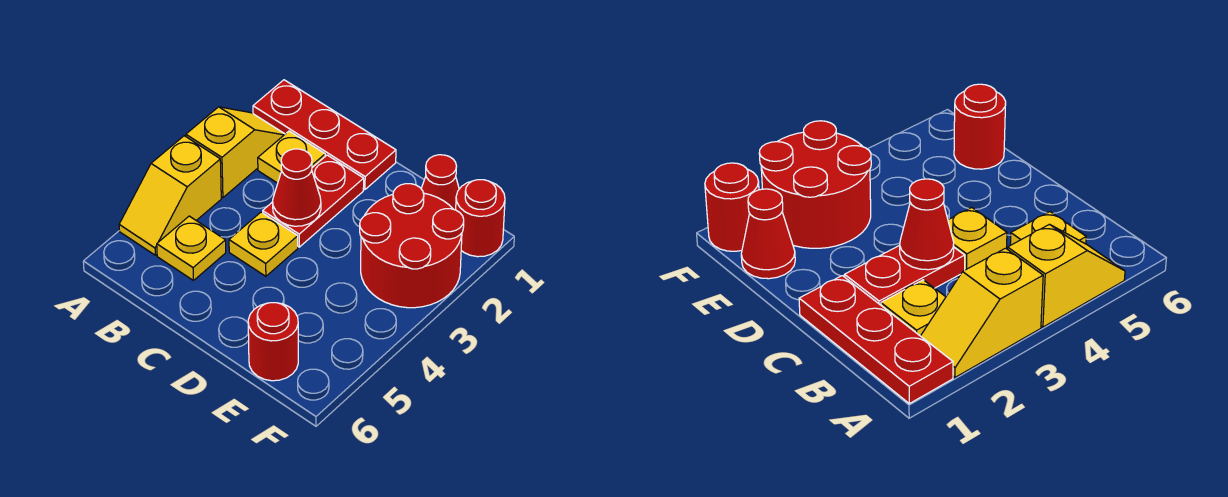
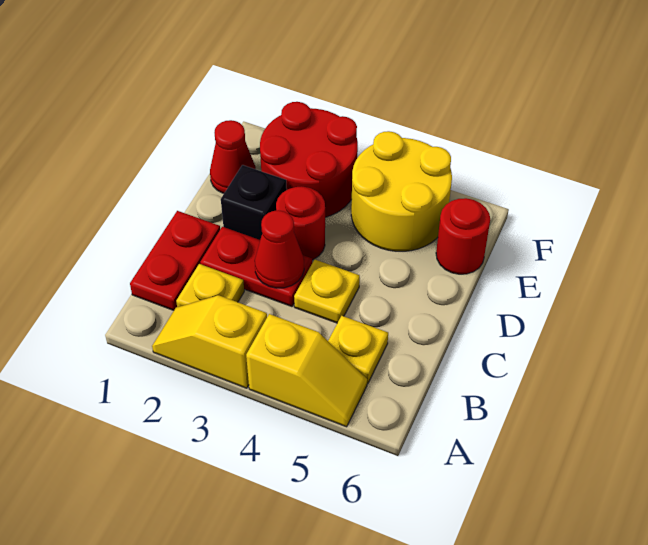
red plate A1:C1 level 1 -> red plate B1:C1 level 1
none -> black brick D2 level 1
none -> yellow round brick E4:F5 level 1
red round brick F1 level 1 -> red round brick D3 level 1

